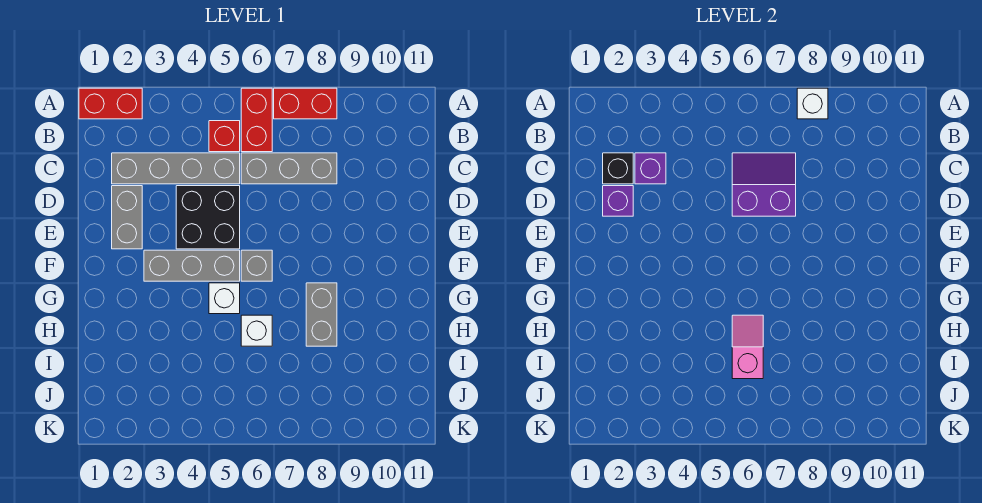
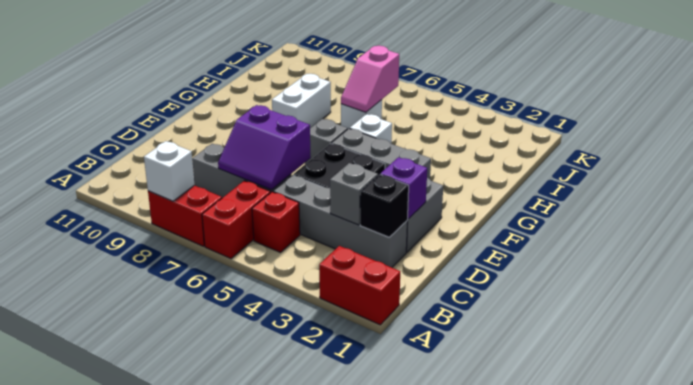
purple brick C3 level 2 -> grey brick C3 level 2
grey brick G8:H8 level 1 -> white brick G8:H8 level 1

